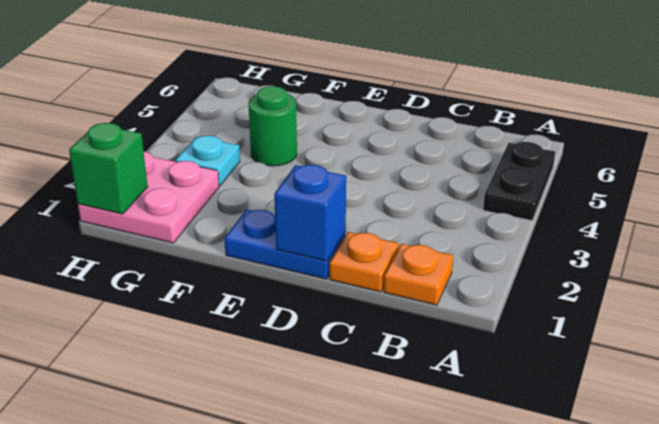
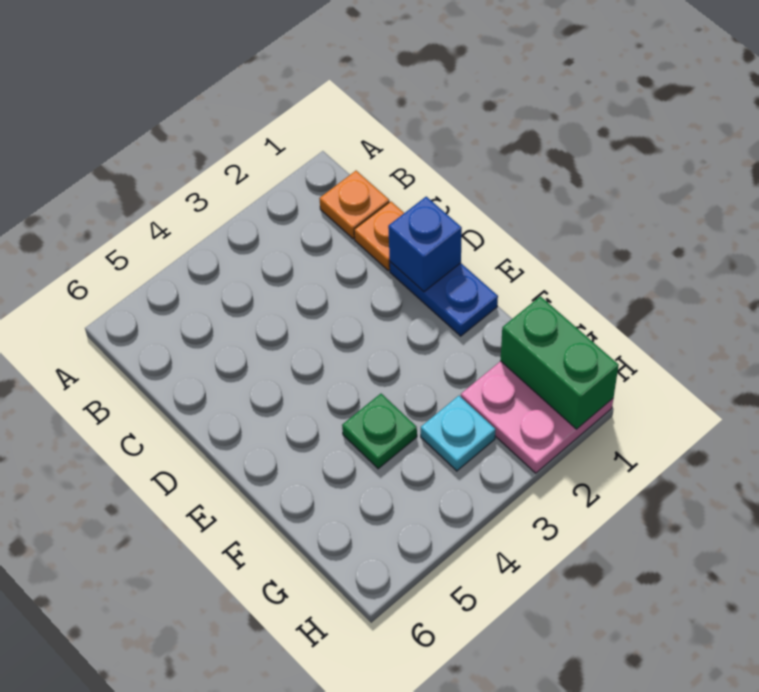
black plate A4:A5 level 1 -> none
green round brick F4 level 1 -> green plate F4 level 1
green brick H1 level 2 -> green brick G1:H1 level 2

